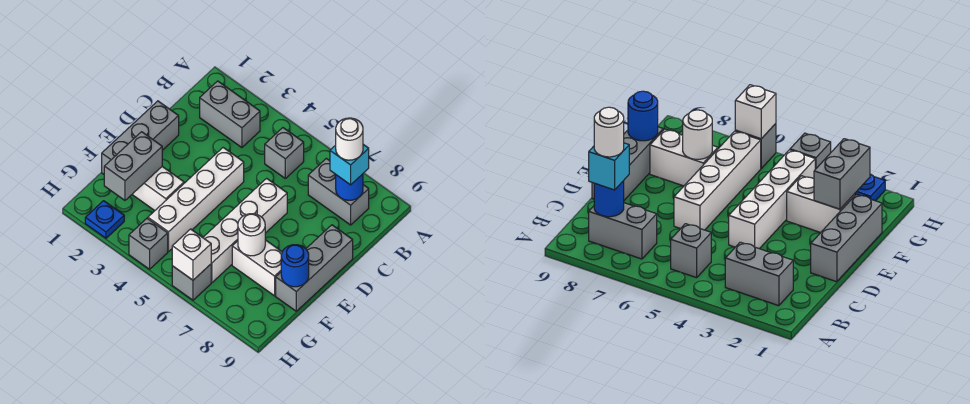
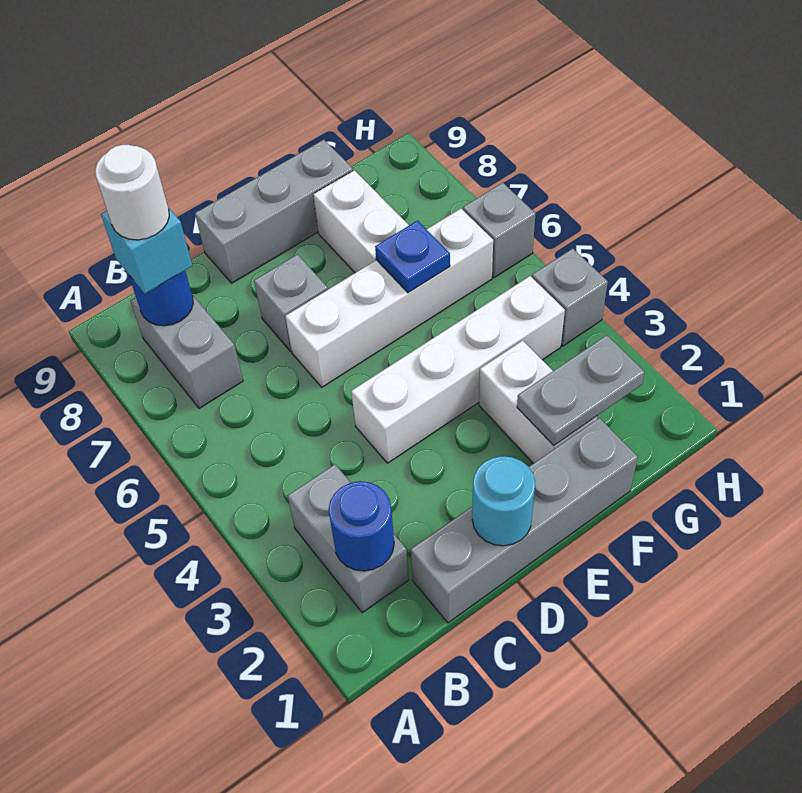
grey brick B5 level 1 -> grey brick D7 level 1
grey brick D1:F1 level 1 -> grey brick C1:F1 level 1
none -> cyan round brick D1 level 2
grey brick F2:G2 level 2 -> grey plate F2:G2 level 2
white round brick F7 level 2 -> none
blue round brick F9 level 2 -> blue round brick B2 level 2
blue plate H2 level 1 -> blue plate F6 level 2
white brick H6 level 2 -> none

